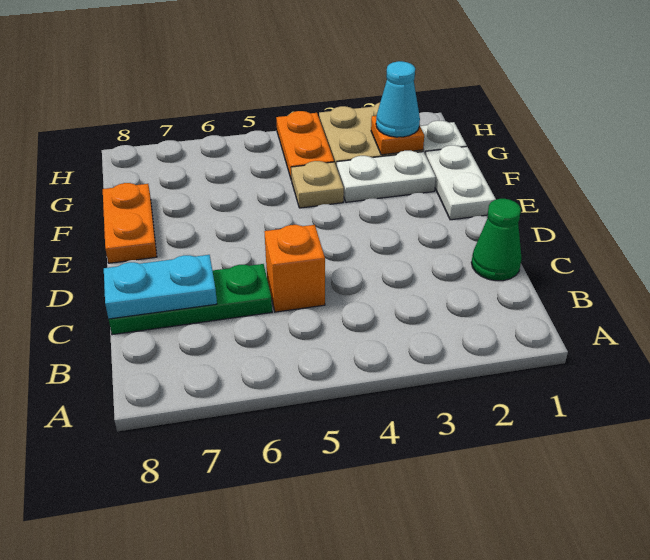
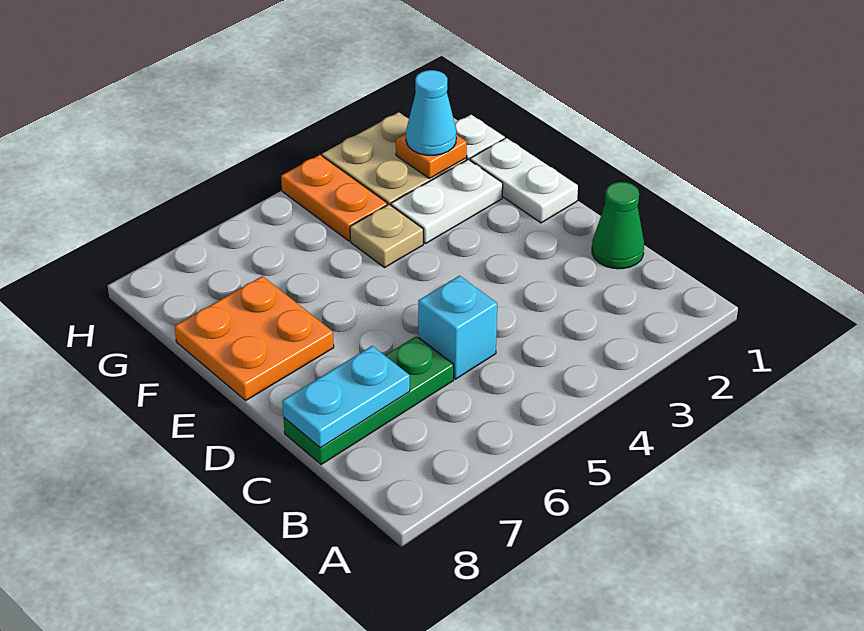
orange brick C5 level 1 -> cyan brick C5 level 1
orange plate E8:F8 level 1 -> orange plate E7:F8 level 1

